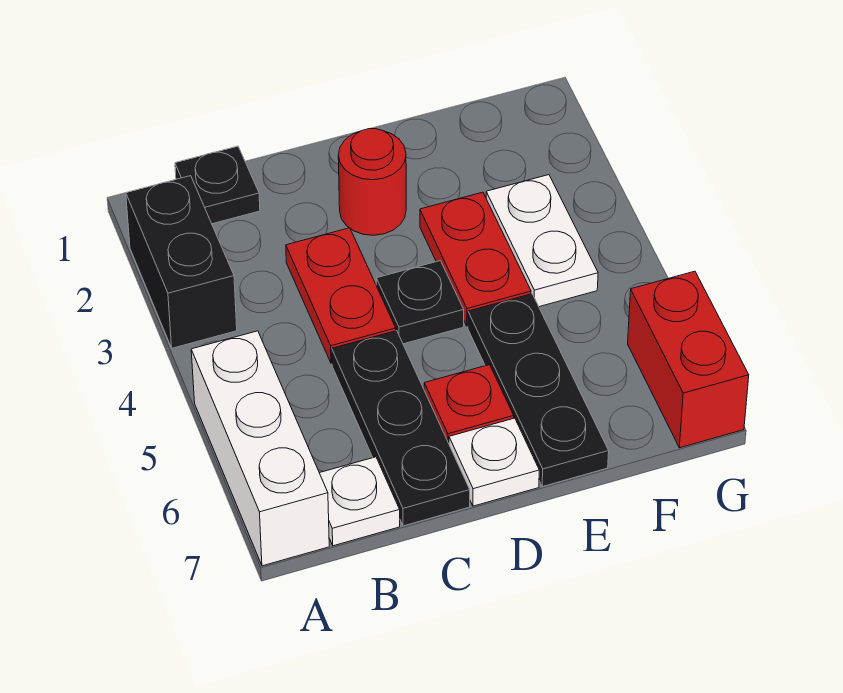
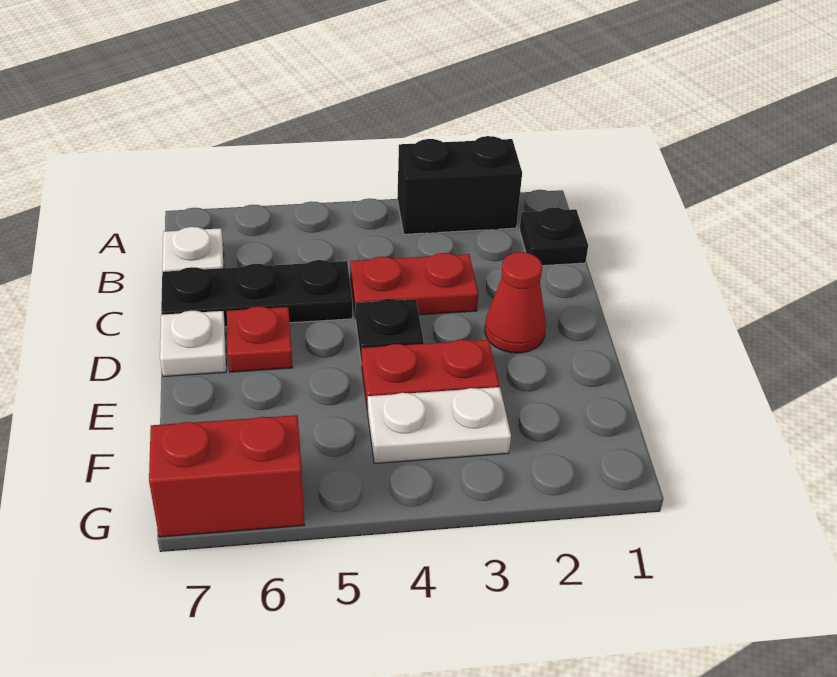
white brick A5:A7 level 1 -> none
red round brick D2 level 1 -> red cone D2 level 1
black plate E5:E7 level 1 -> none

